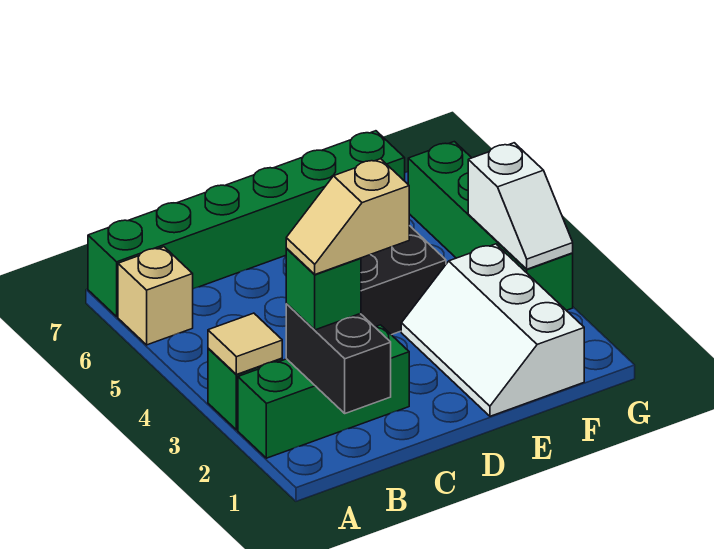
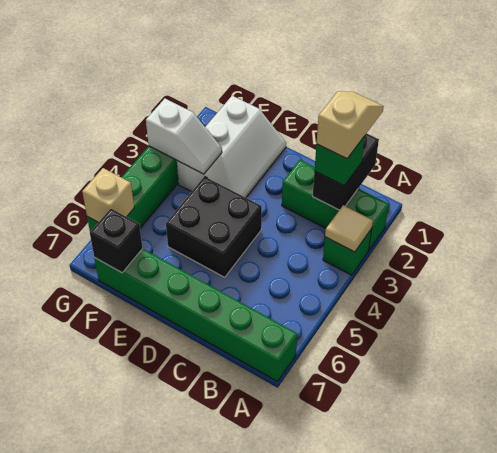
tan brick A6 level 1 -> tan brick G6 level 2
tan slope B2:C2 level 4 top C -> tan slope B1:B2 level 4 top 2
none -> black brick F7 level 2
white slope G3:G4 level 2 top 4 -> white slope F3:G3 level 2 top G

